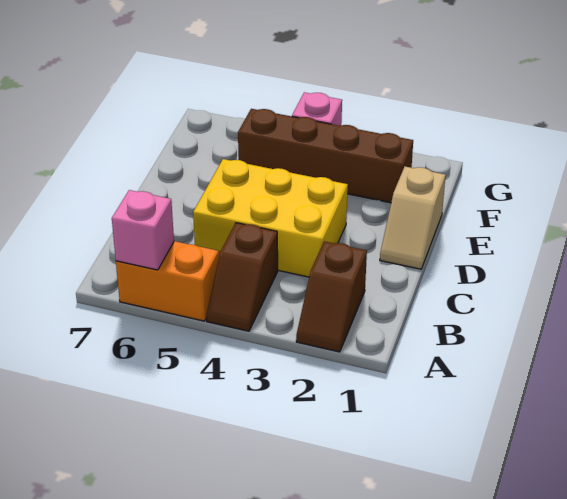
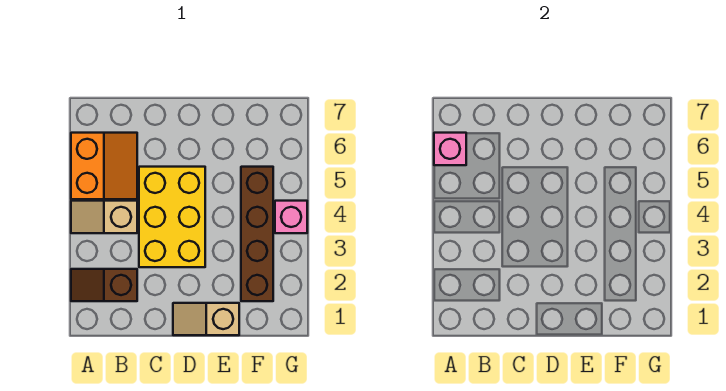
brown slope A4:B4 level 1 top B -> tan slope A4:B4 level 1 top B

